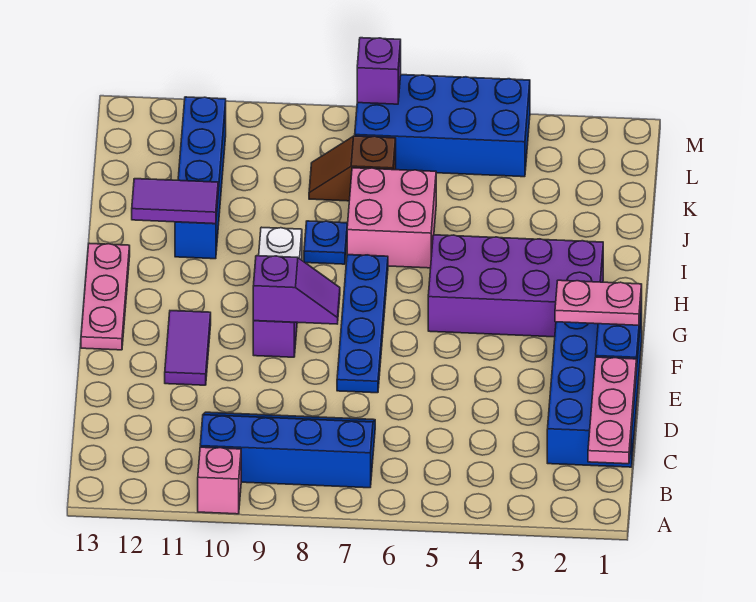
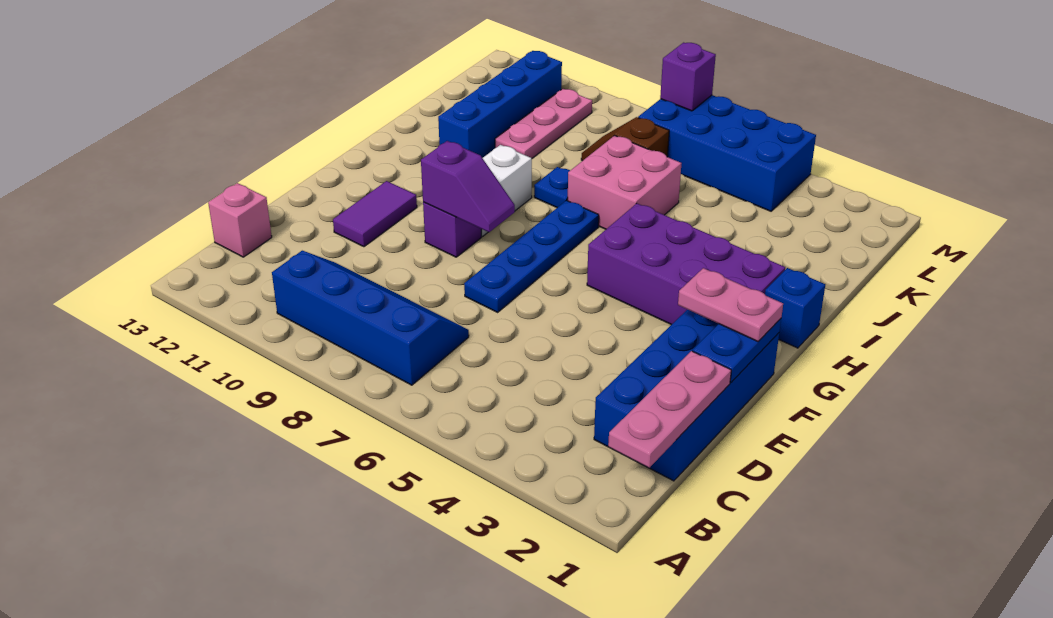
pink brick A10 level 1 -> pink brick C13 level 1
pink plate F13:H13 level 1 -> pink plate J10:L10 level 1
none -> blue brick H1 level 1
purple tile I11:I12 level 2 -> none

